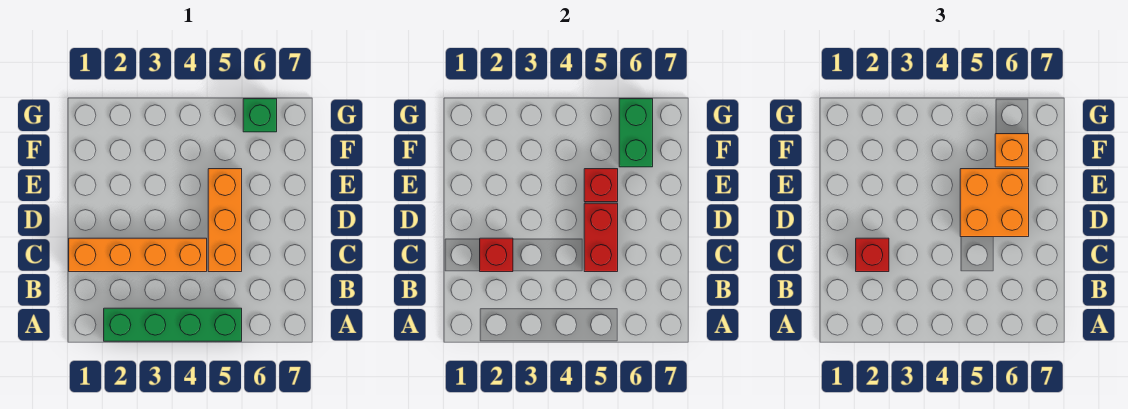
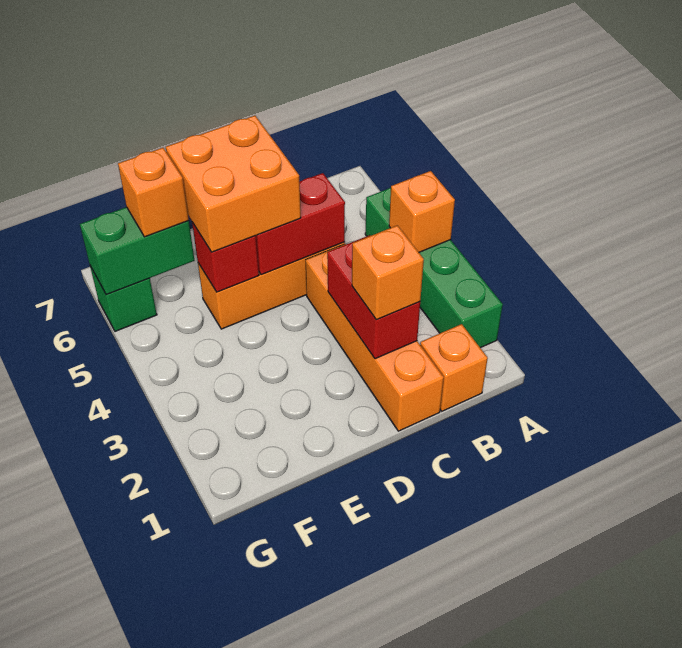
none -> orange brick A4 level 2
none -> orange brick B1 level 1
red brick C2 level 2 -> red brick C2:C3 level 2
red brick C2 level 3 -> orange brick C2 level 3

